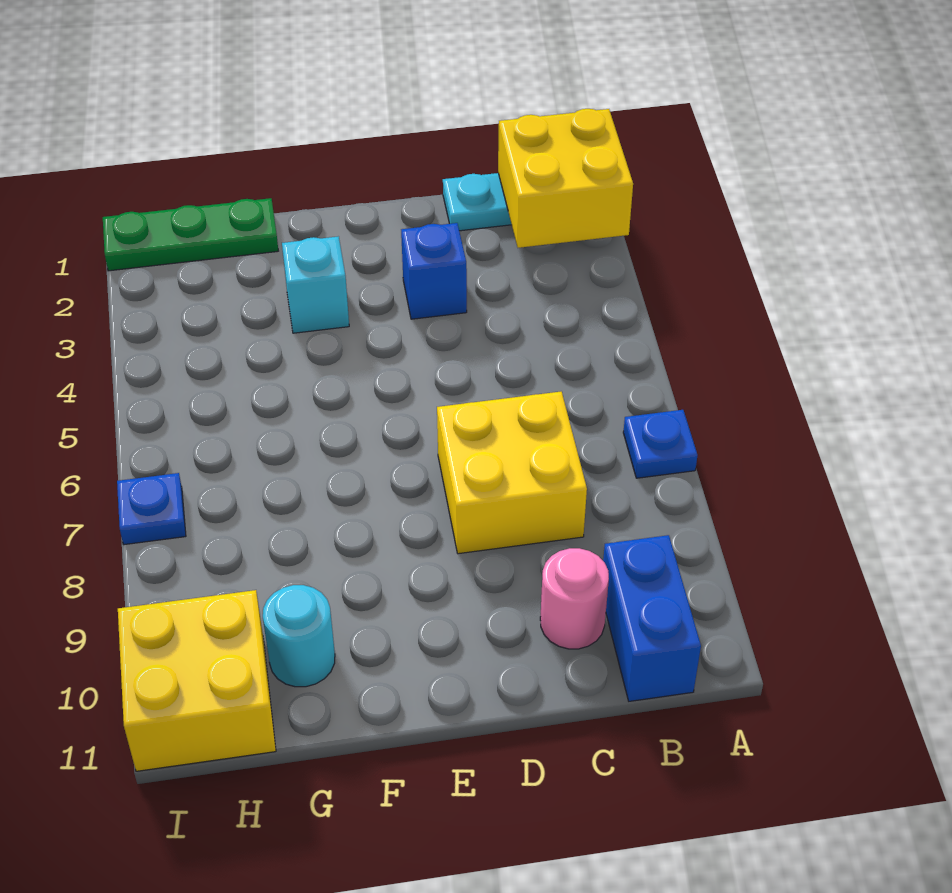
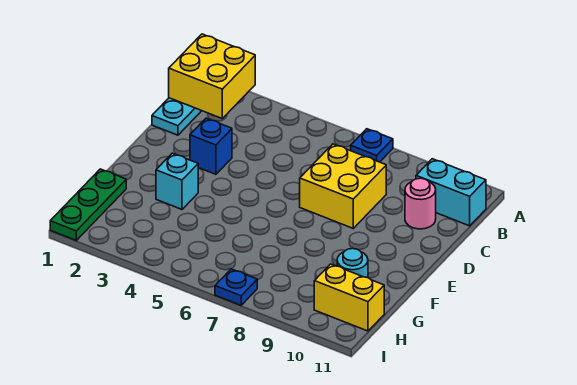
blue brick B10:B11 level 1 -> cyan brick B10:B11 level 1
yellow brick H10:I11 level 1 -> yellow brick H10:H11 level 1

